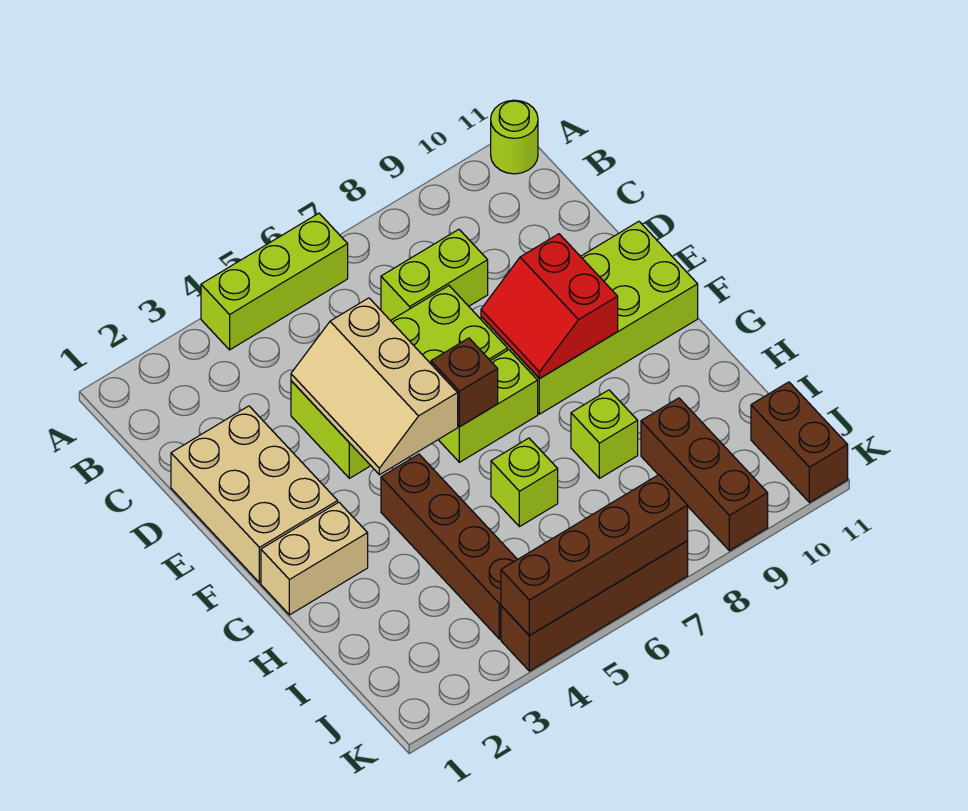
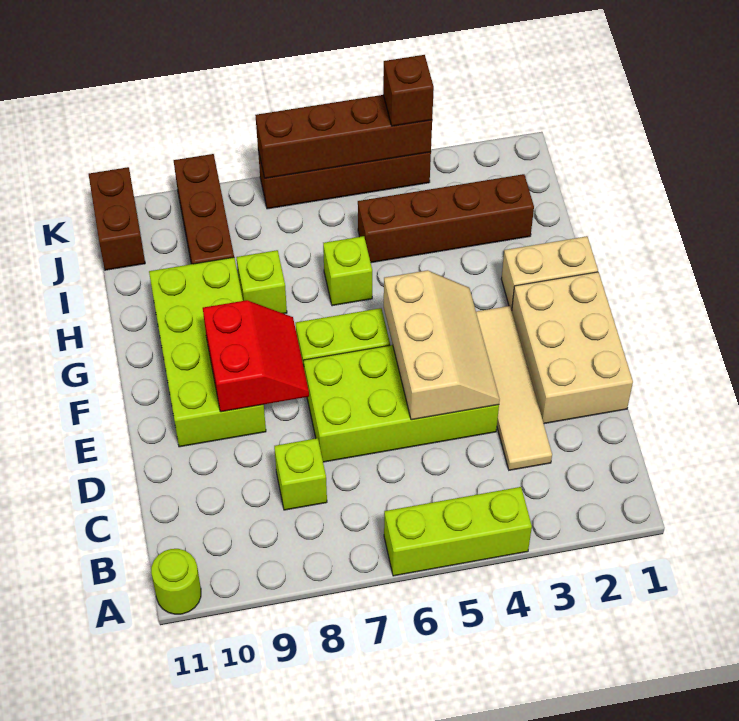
none -> tan tile C3:F3 level 1
lime brick C7:C8 level 1 -> lime brick C8 level 1
lime brick E8:F11 level 1 -> lime brick E9:H10 level 1
brown brick F6 level 2 -> brown brick K4 level 3
brown brick G4:J4 level 1 -> brown brick I2:I5 level 1

